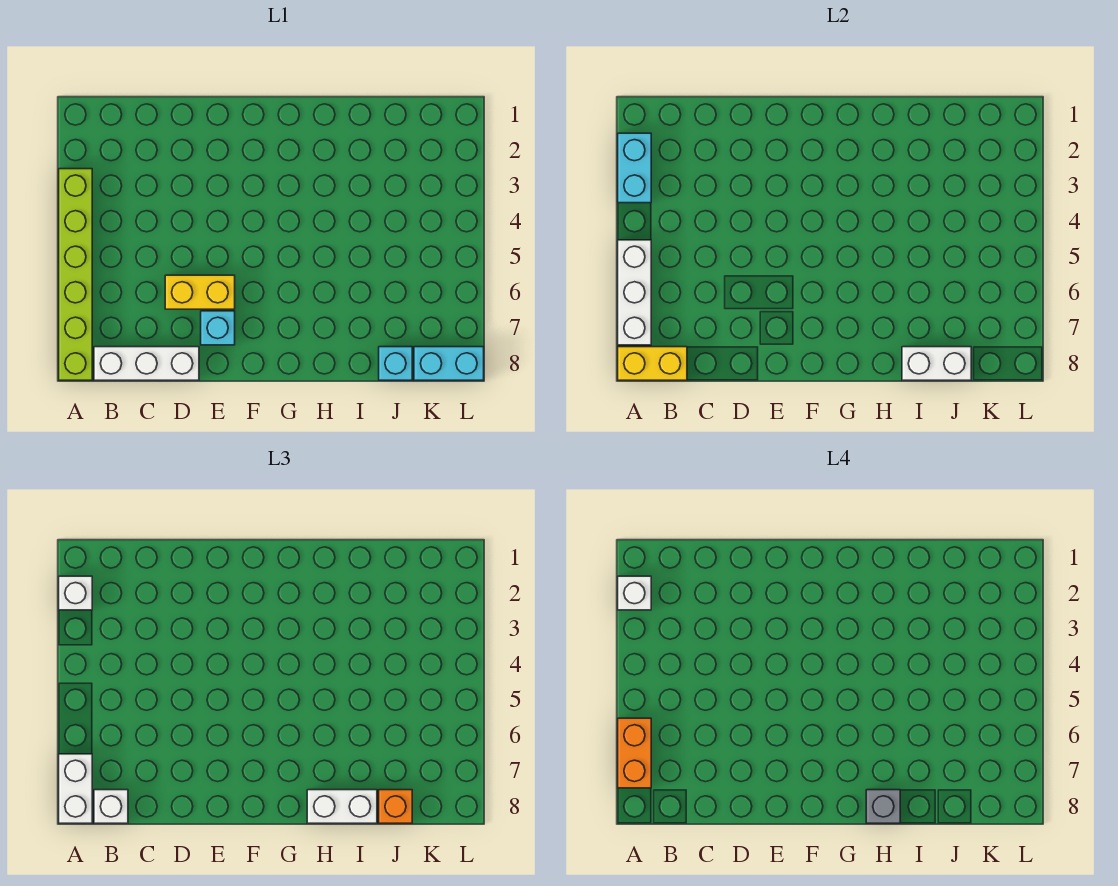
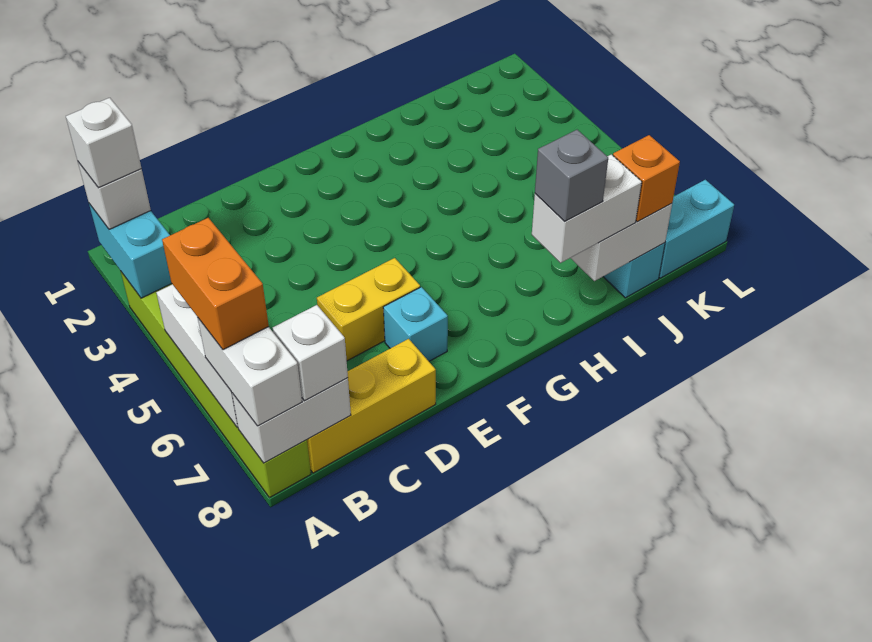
yellow brick A8:B8 level 2 -> white brick A8:B8 level 2
white brick B8:D8 level 1 -> yellow brick B8:D8 level 1

